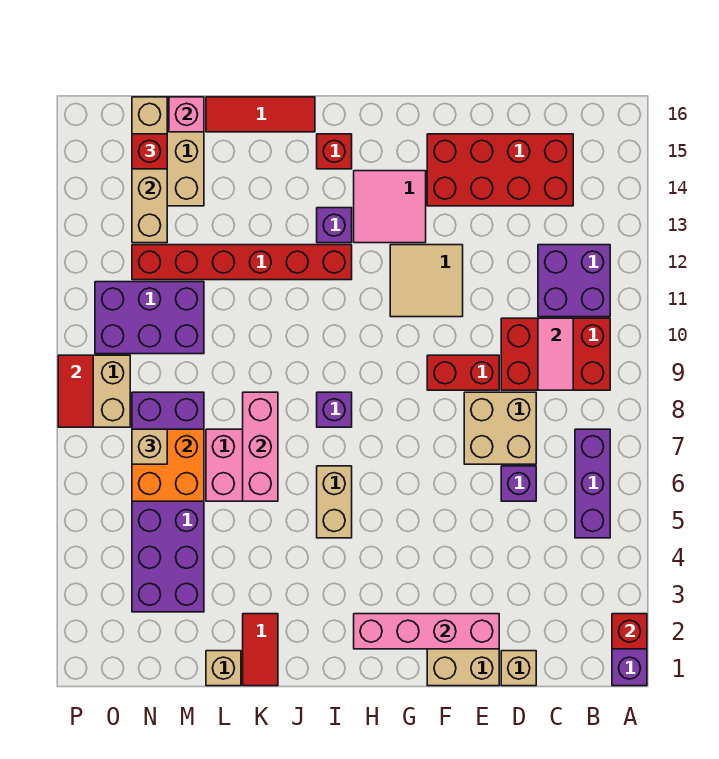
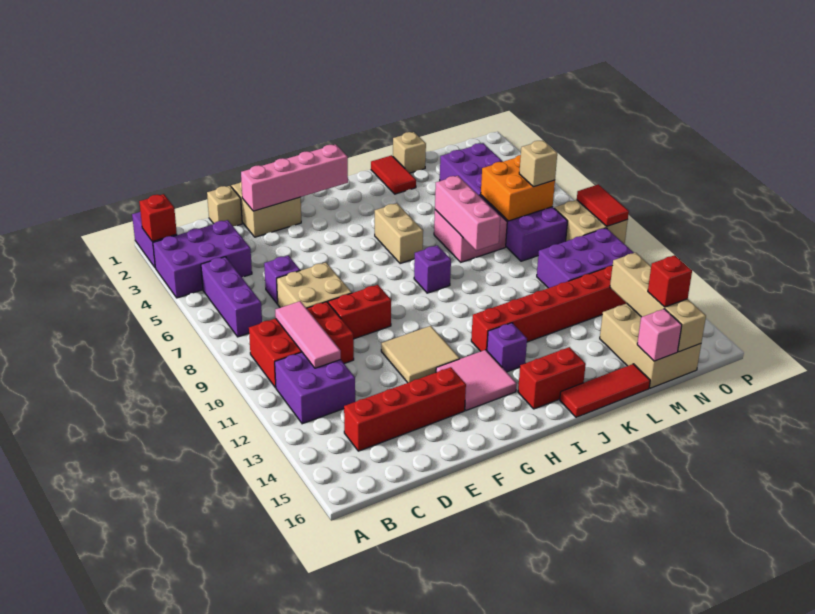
none -> purple brick A3:C4 level 1
pink tile C9:C10 level 2 -> pink tile C9:C11 level 2
red brick C14:F15 level 1 -> red brick C14:F14 level 1
red brick I15 level 1 -> red brick I15:J15 level 1

